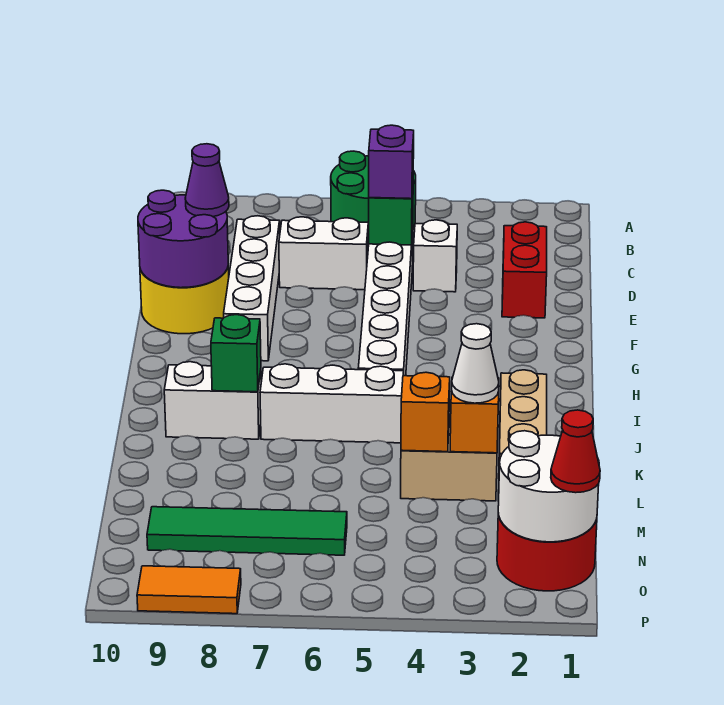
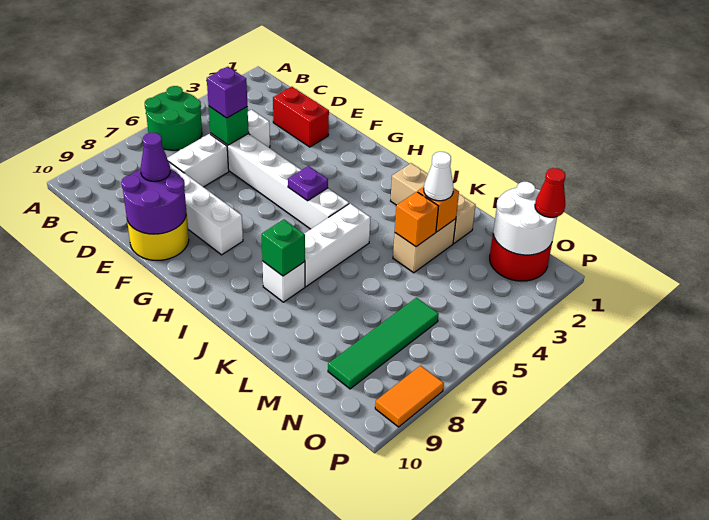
none -> purple plate H5 level 2
white brick J8:J9 level 1 -> white brick J8 level 1

